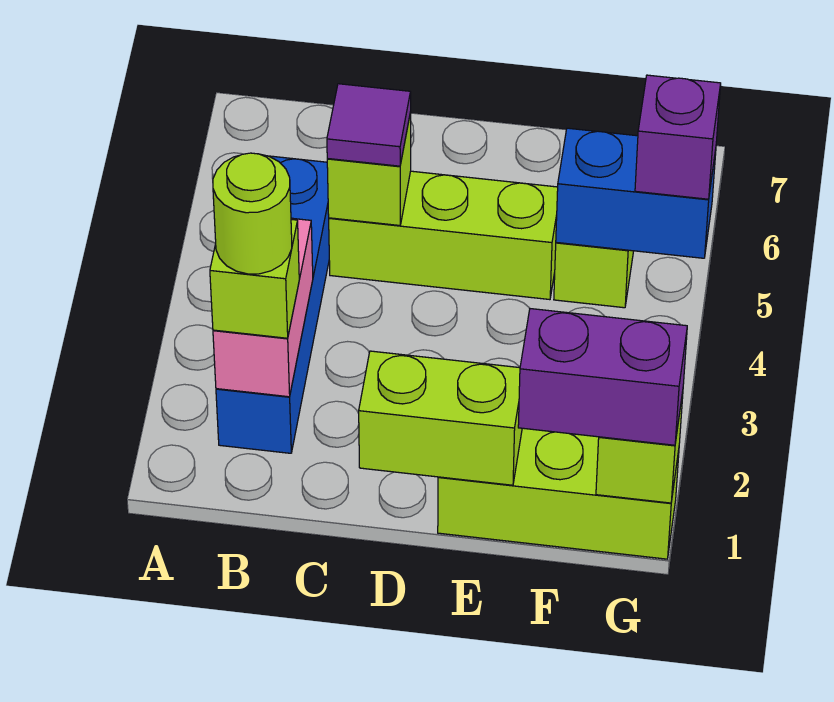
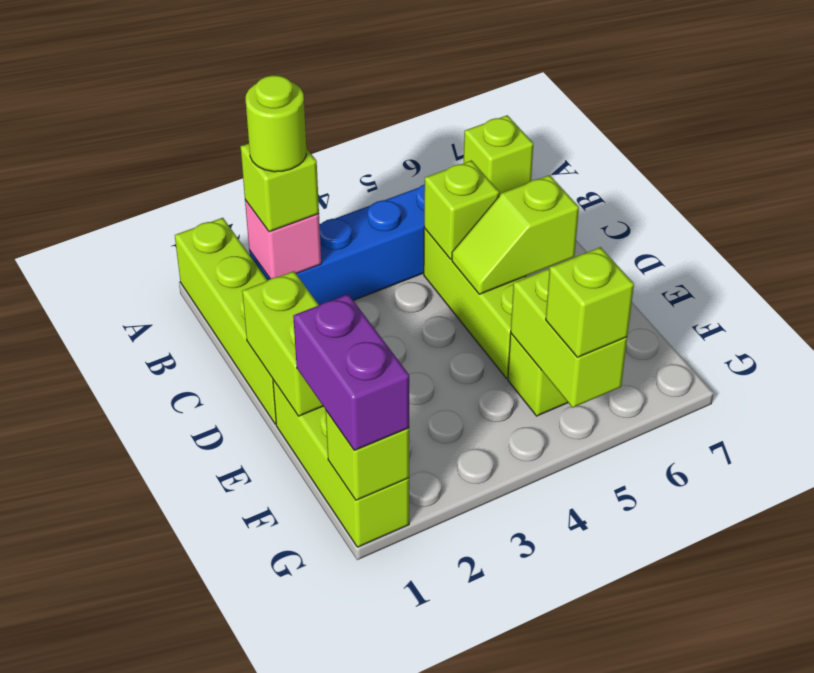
none -> lime brick A1:D1 level 1
none -> lime brick A7 level 1
pink brick B2:B3 level 2 -> pink brick B2 level 2
purple tile C5 level 3 -> none
none -> lime slope D5:D6 level 2 top 6
blue brick F5:G5 level 2 -> lime brick F5:G5 level 2
purple brick G5 level 3 -> lime brick G5 level 3

